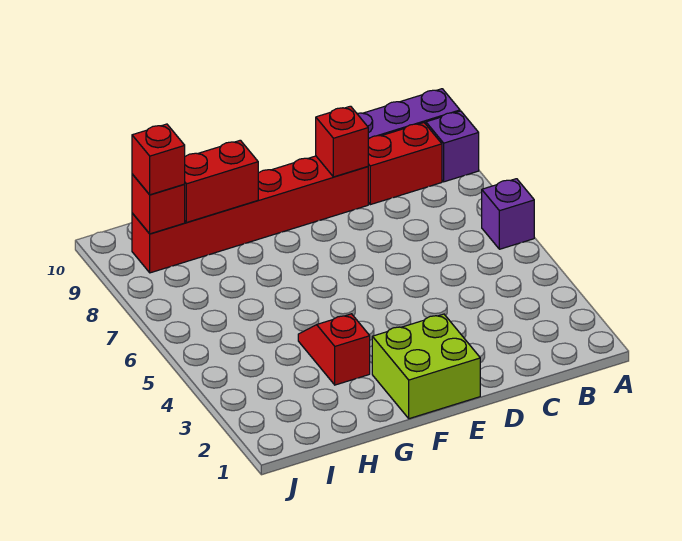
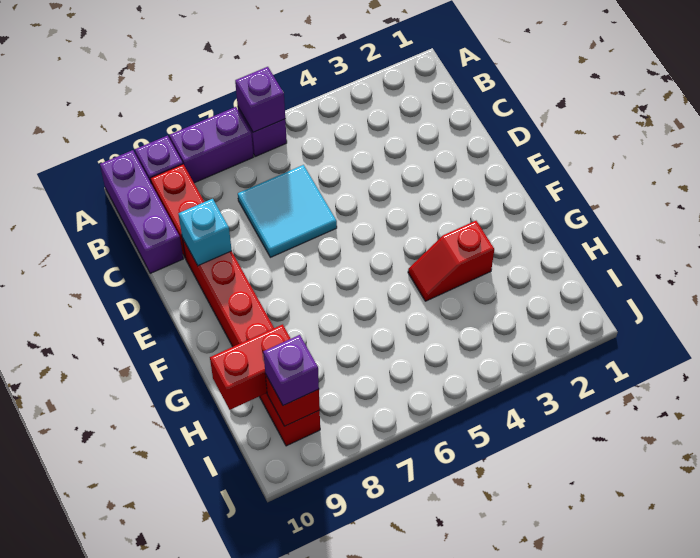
none -> purple brick A6 level 2
none -> purple brick A7:A8 level 1
none -> cyan tile C6:D7 level 1
red brick D9 level 2 -> cyan brick D9 level 2
lime brick E1:F2 level 1 -> none
red brick G9:H9 level 2 -> red brick H9:H10 level 2
red brick I9 level 3 -> purple brick I9 level 3

